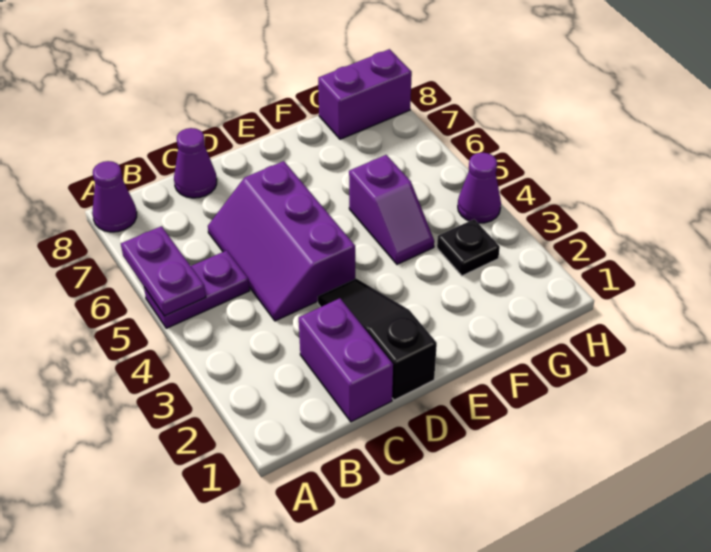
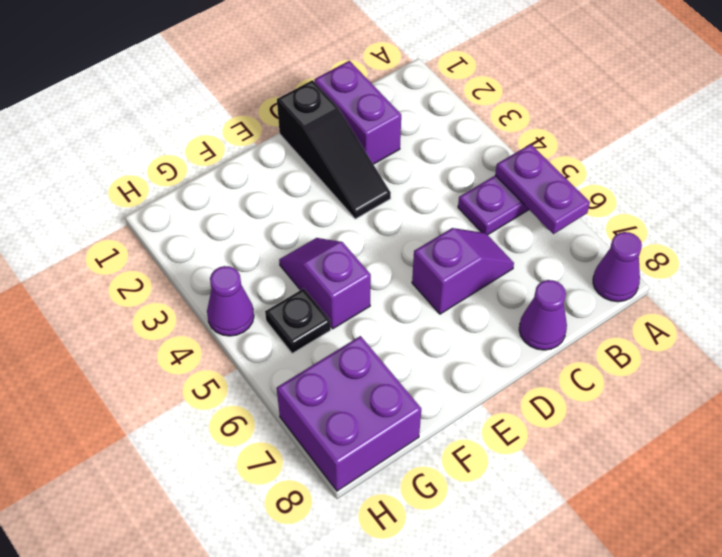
purple slope C4:D6 level 1 top D -> purple slope C6:D6 level 1 top D
black plate G3 level 1 -> black plate G5 level 1
purple brick G8:H8 level 1 -> purple brick G7:H8 level 1

